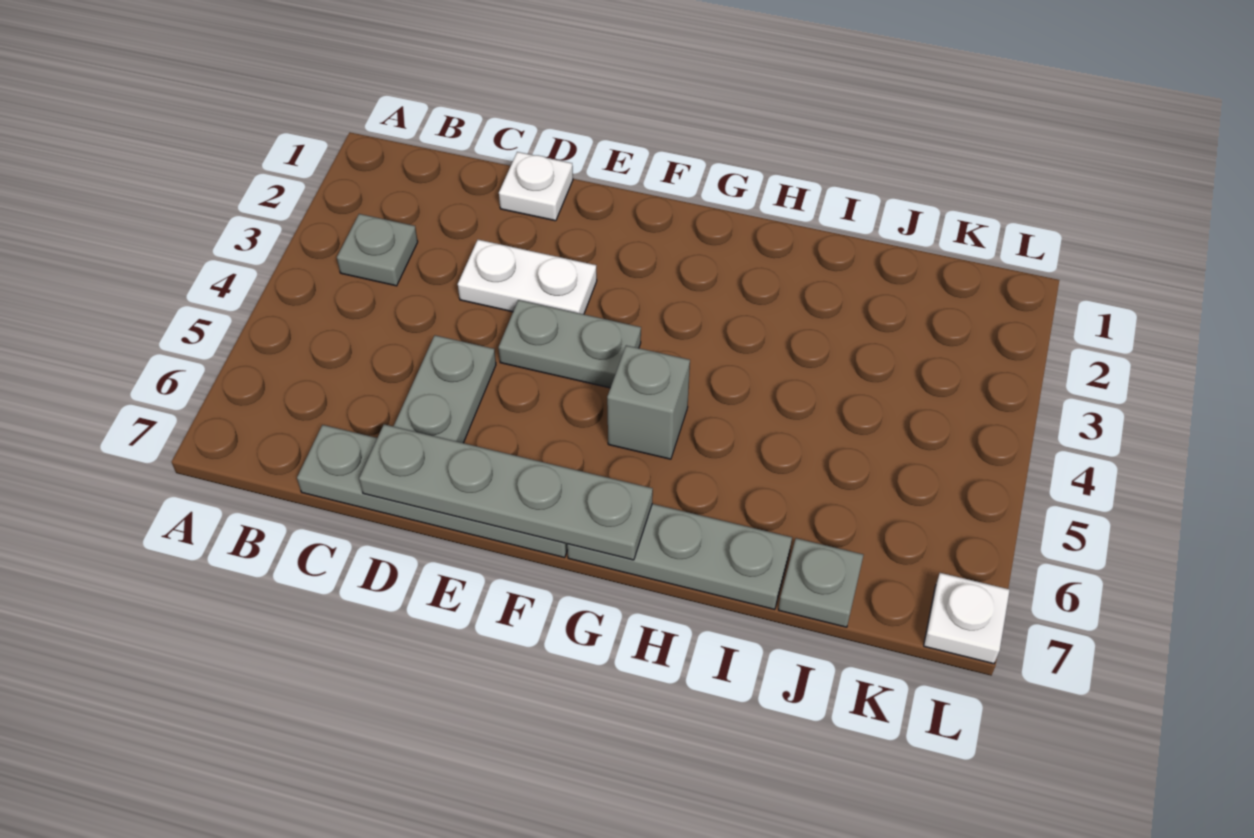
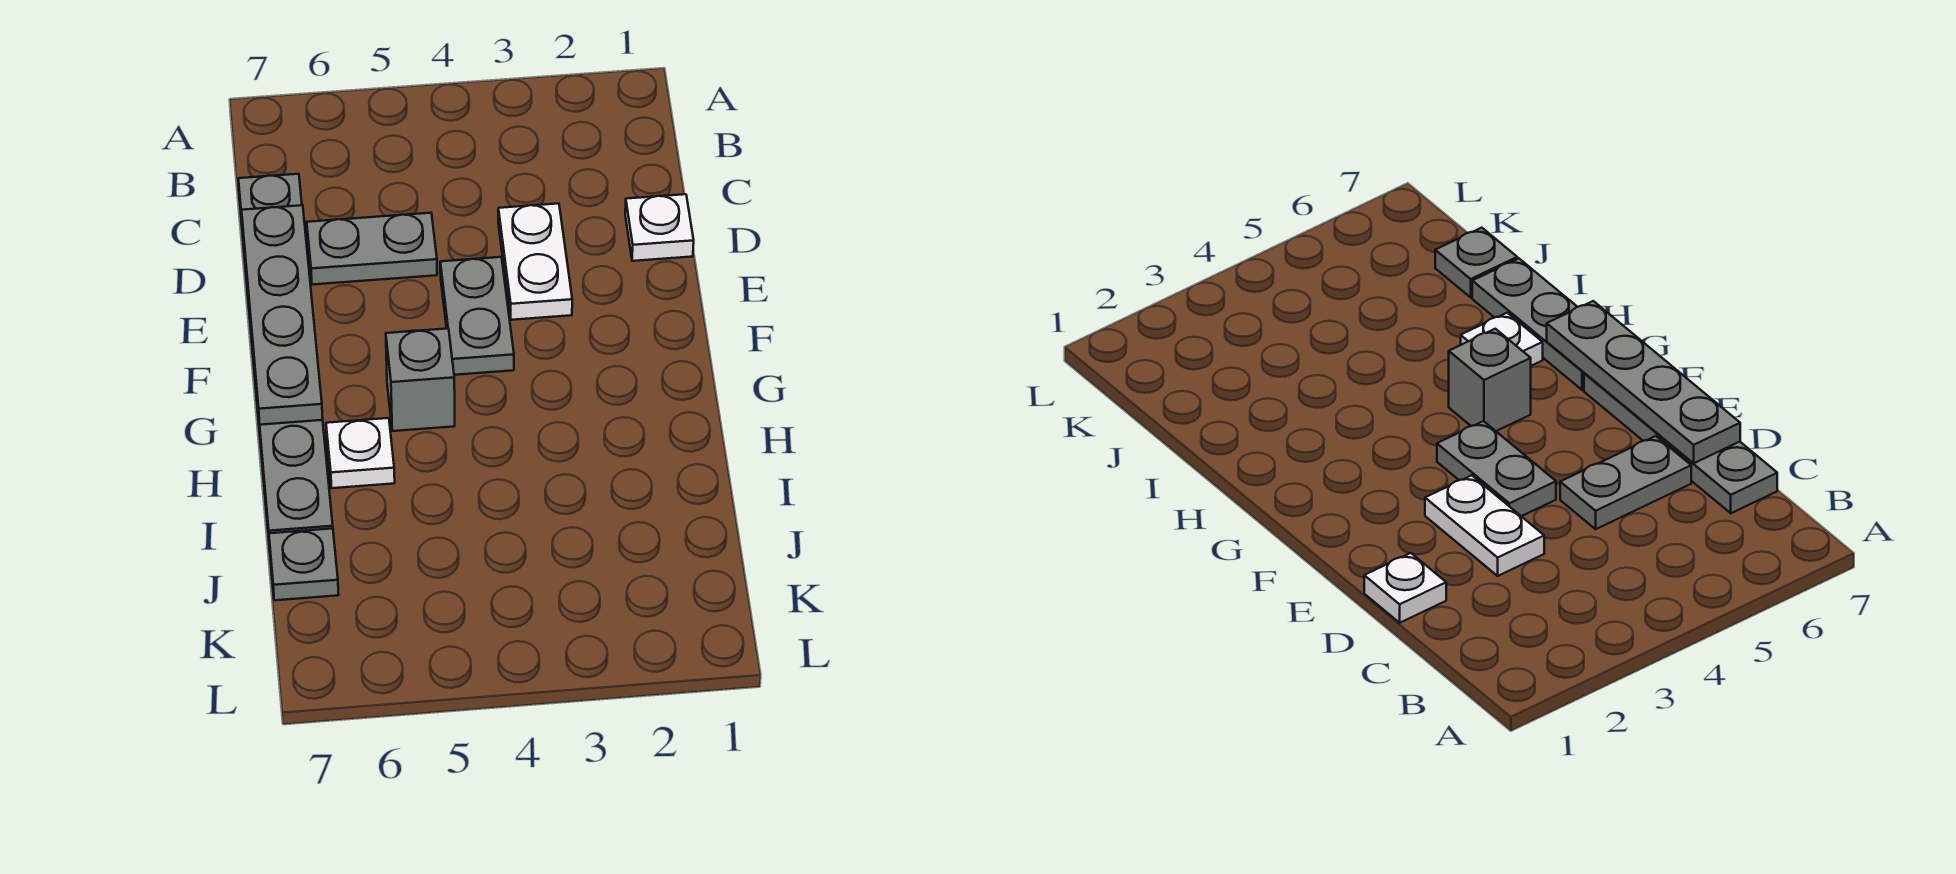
grey plate B3 level 1 -> none
white plate L7 level 1 -> white plate H6 level 1

